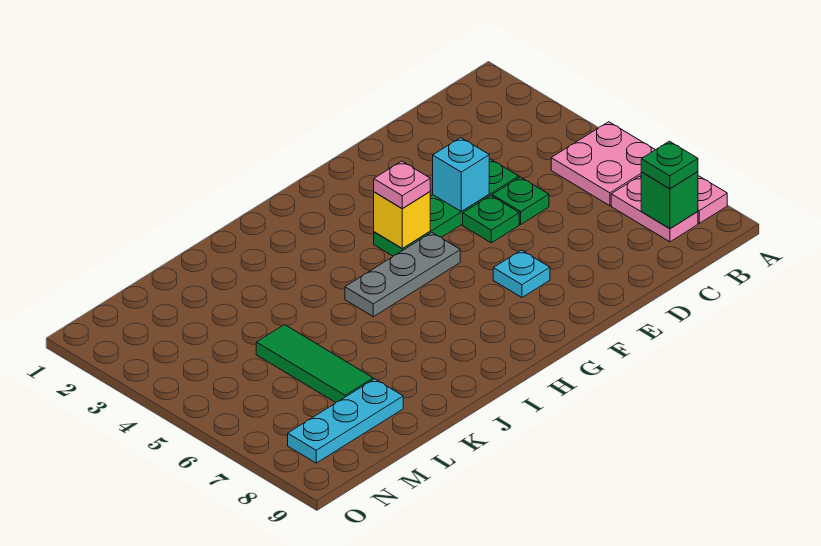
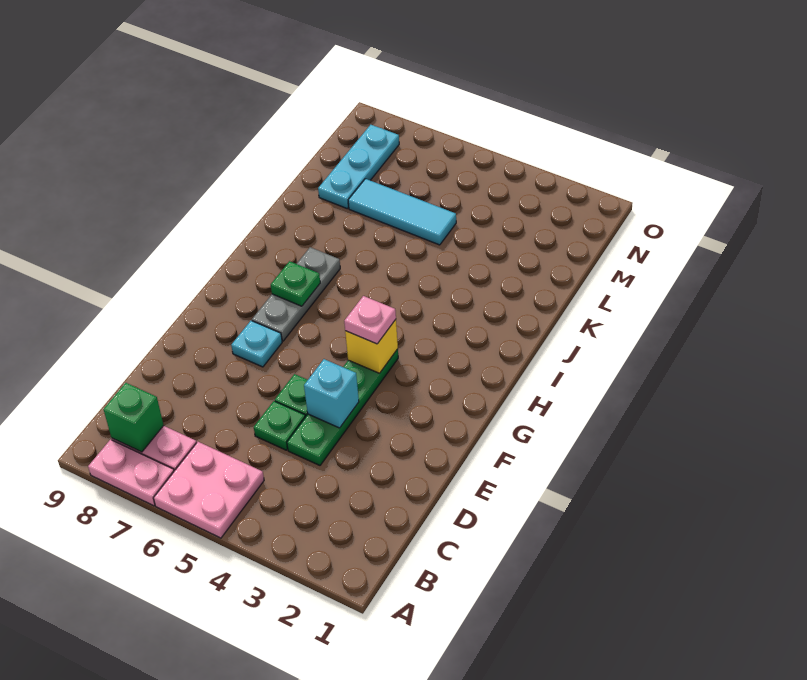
green plate B8 level 3 -> green plate H7 level 2
grey plate G5:I5 level 1 -> grey plate G7:I7 level 1
green tile L5:L7 level 1 -> cyan tile L5:L7 level 1

